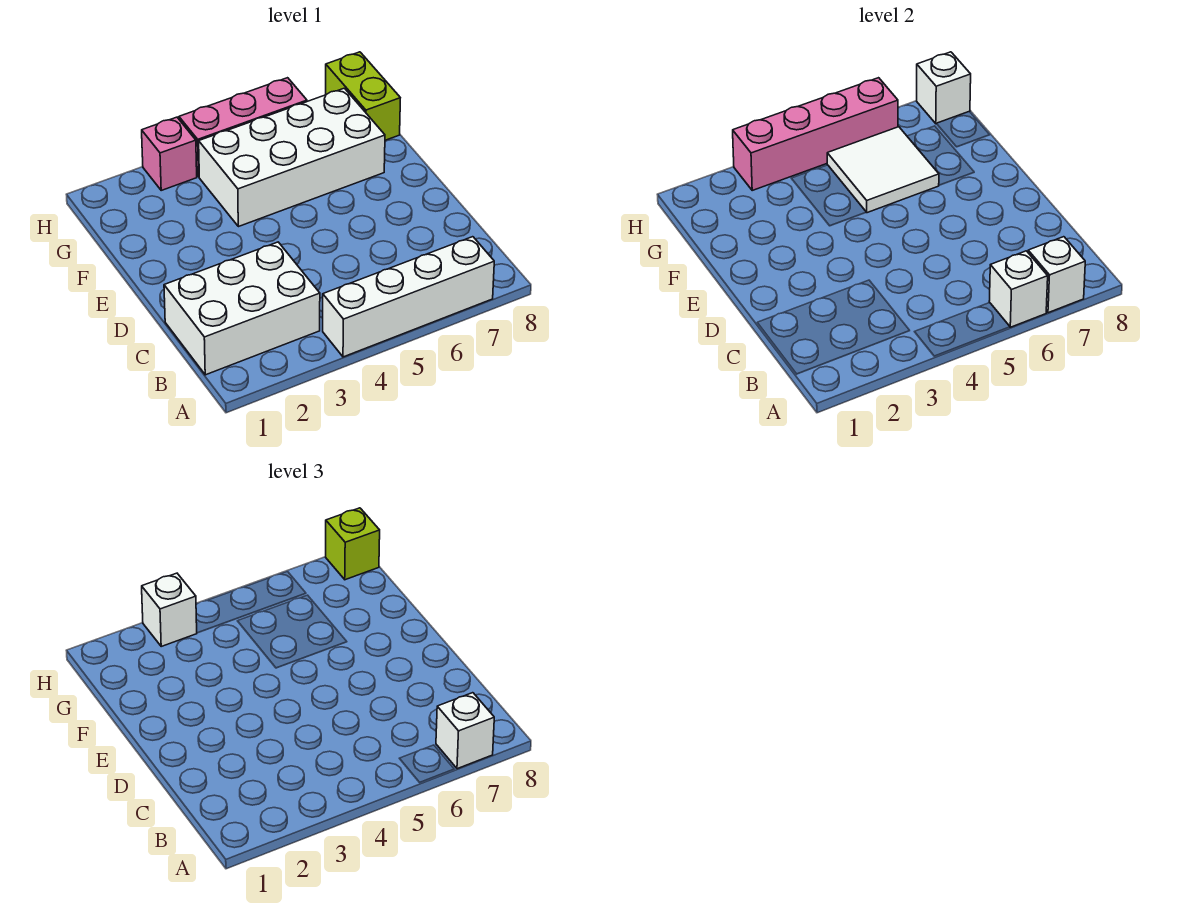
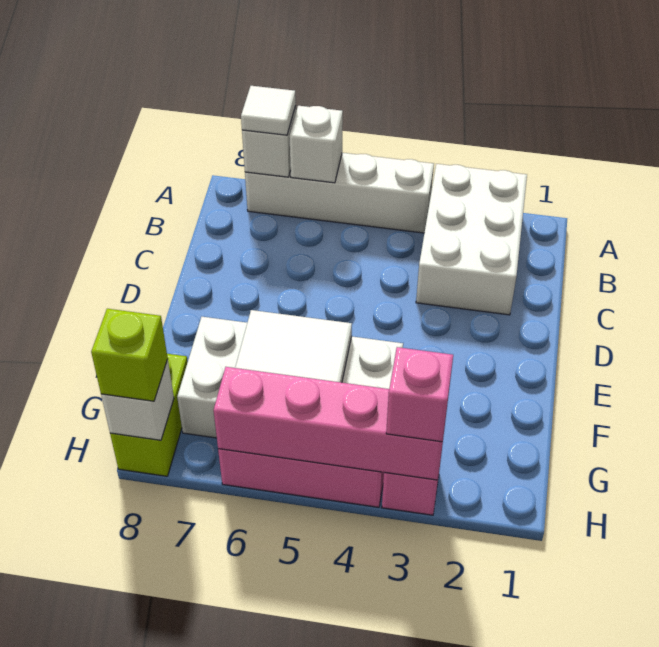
white brick A7 level 3 -> white tile A7 level 3
white brick B1:C3 level 1 -> white brick A2:C3 level 1
white brick H3 level 3 -> pink brick H3 level 3

